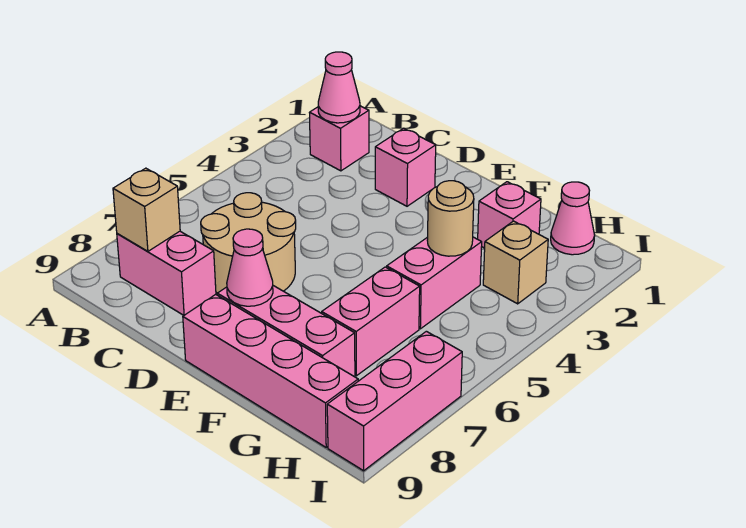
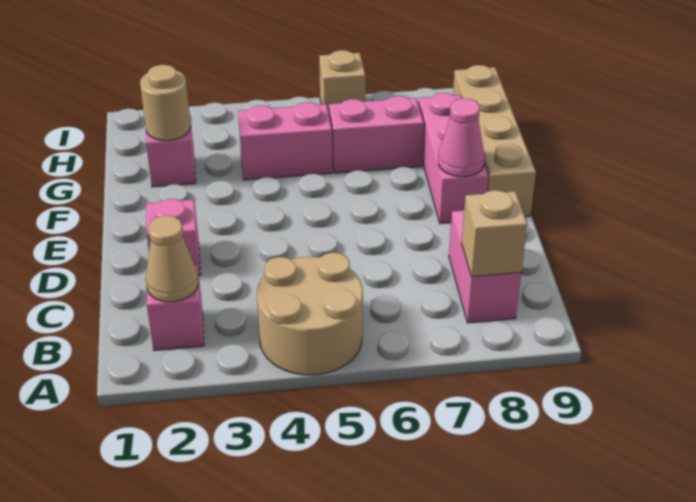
pink cone B2 level 2 -> tan cone B2 level 2
tan round brick C6:D7 level 1 -> tan round brick A4:B5 level 1
pink brick E9:H9 level 1 -> tan brick E9:H9 level 1
tan round brick G4 level 2 -> tan round brick G2 level 2
pink cone H1 level 1 -> none
tan brick H3 level 1 -> tan brick I6 level 1
pink brick I7:I9 level 1 -> none

